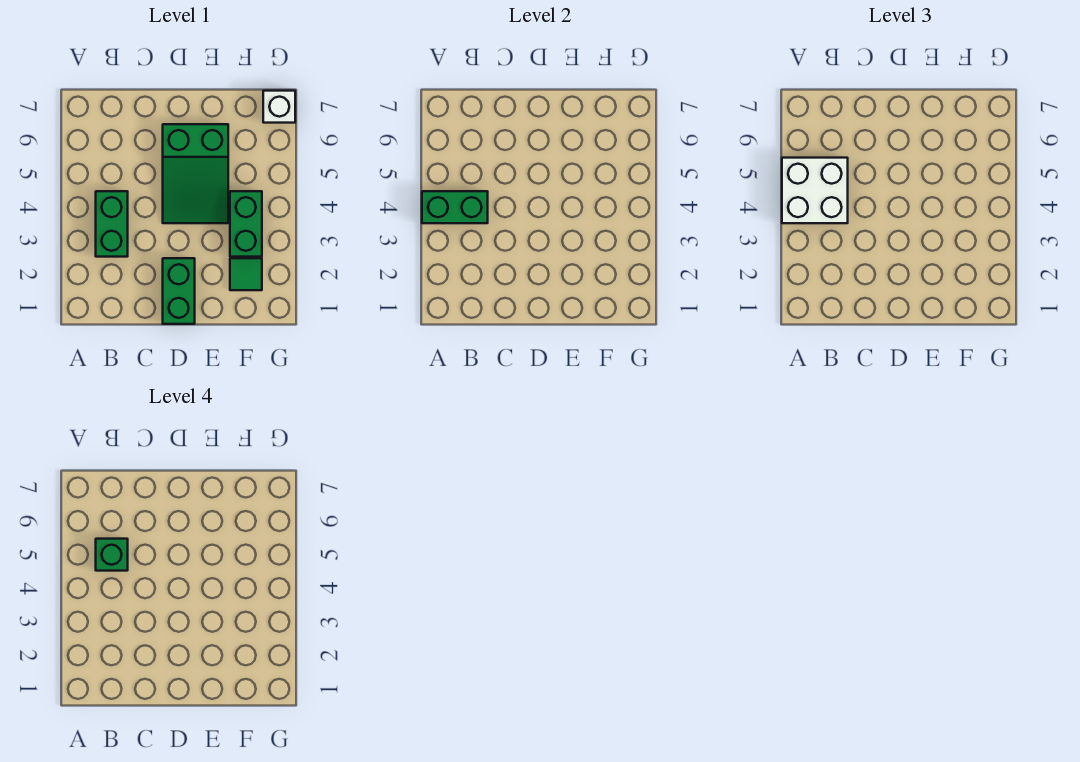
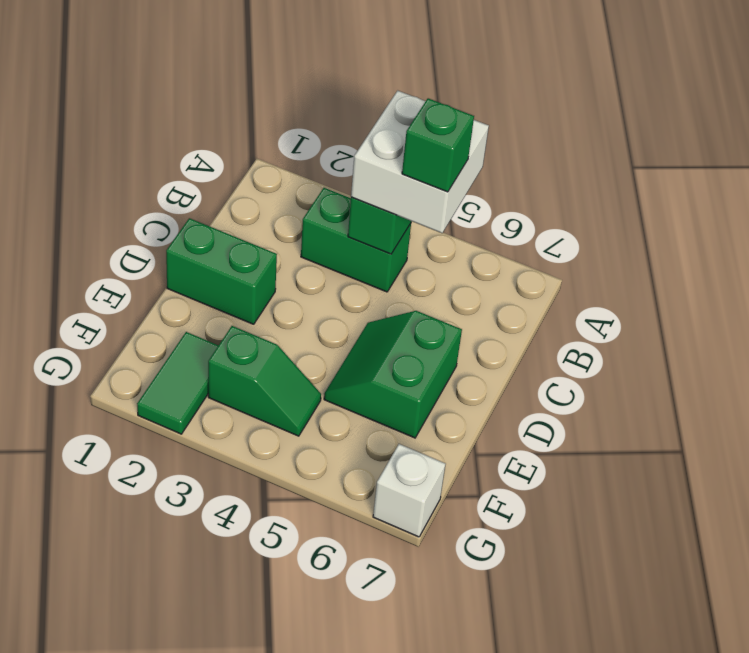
green slope D4:E6 level 1 top 6 -> green slope D5:E6 level 1 top 6
green tile F2 level 1 -> green tile F2:G2 level 1
green brick F3:F4 level 1 -> green slope F3:F4 level 1 top 3

